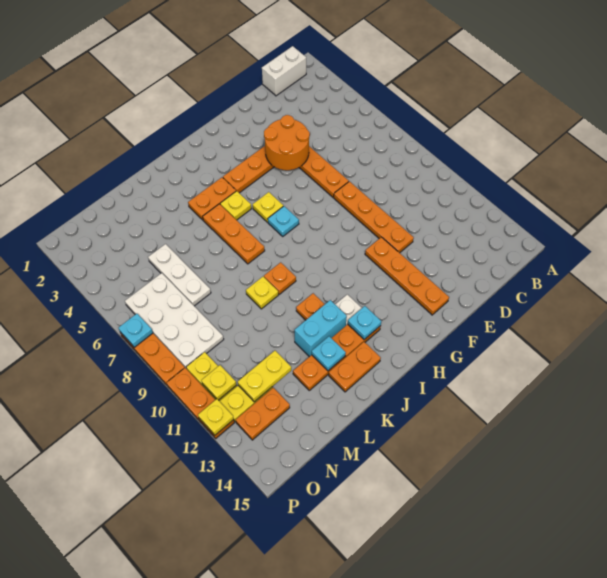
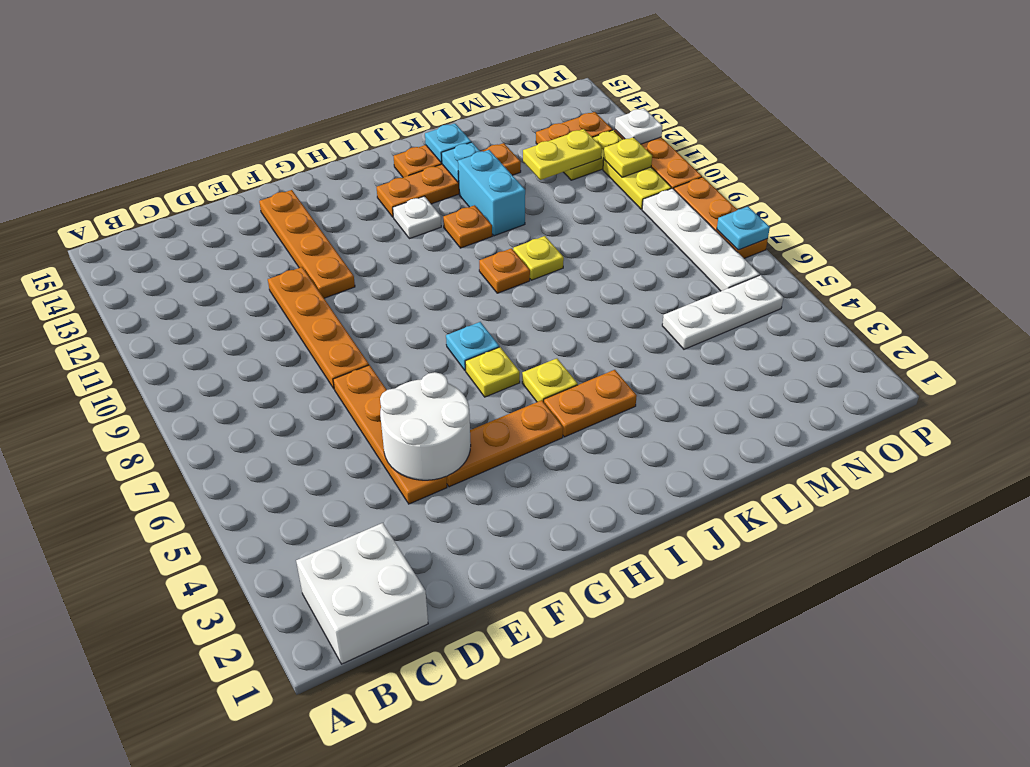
white brick B1:C1 level 1 -> white brick B1:C2 level 1
orange round brick E4:F5 level 2 -> white round brick E4:F5 level 2
cyan plate I13 level 2 -> cyan plate K14 level 2
orange plate J5:J7 level 1 -> none
cyan brick J12:K12 level 1 -> cyan brick K11:K12 level 1
white plate M5:M7 level 1 -> white plate M5:O5 level 1
white plate N6:O9 level 1 -> white plate O6:O9 level 1
yellow plate P12 level 2 -> white plate P12 level 2

